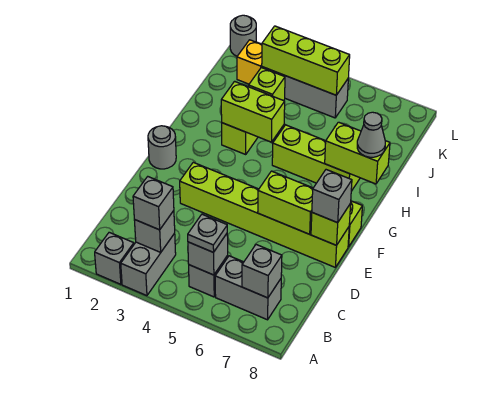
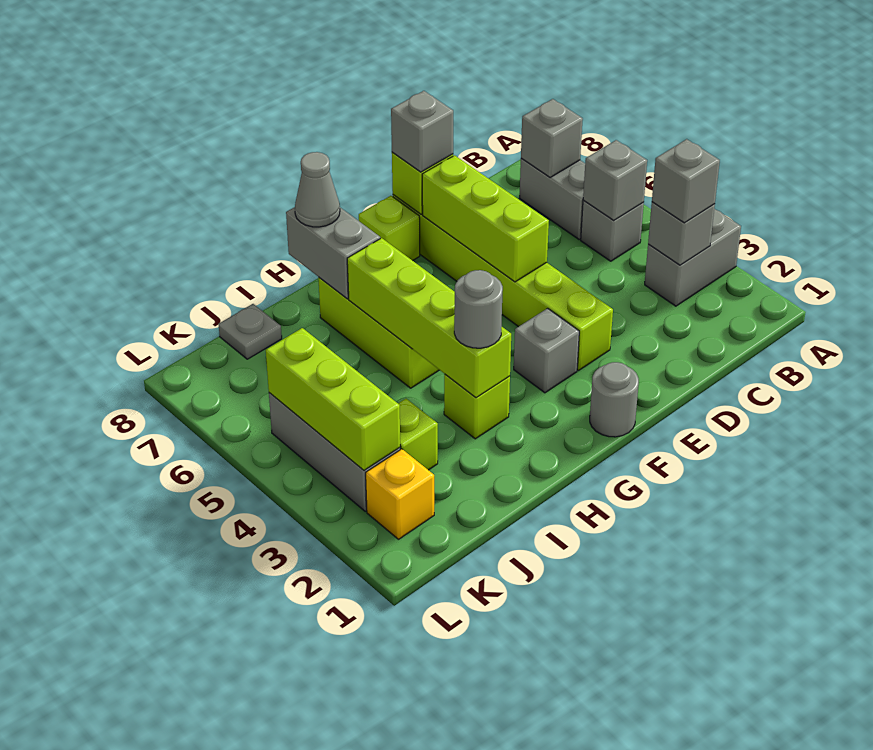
grey brick A2 level 1 -> grey brick F3 level 1
grey plate B5 level 3 -> grey plate J8 level 1
lime brick E6:E7 level 2 -> lime brick E5:E7 level 2
lime brick H3:H4 level 2 -> lime brick H3:H6 level 2
lime brick H7:H8 level 2 -> grey brick H7:H8 level 2
grey round brick L1 level 1 -> grey round brick H3 level 3

